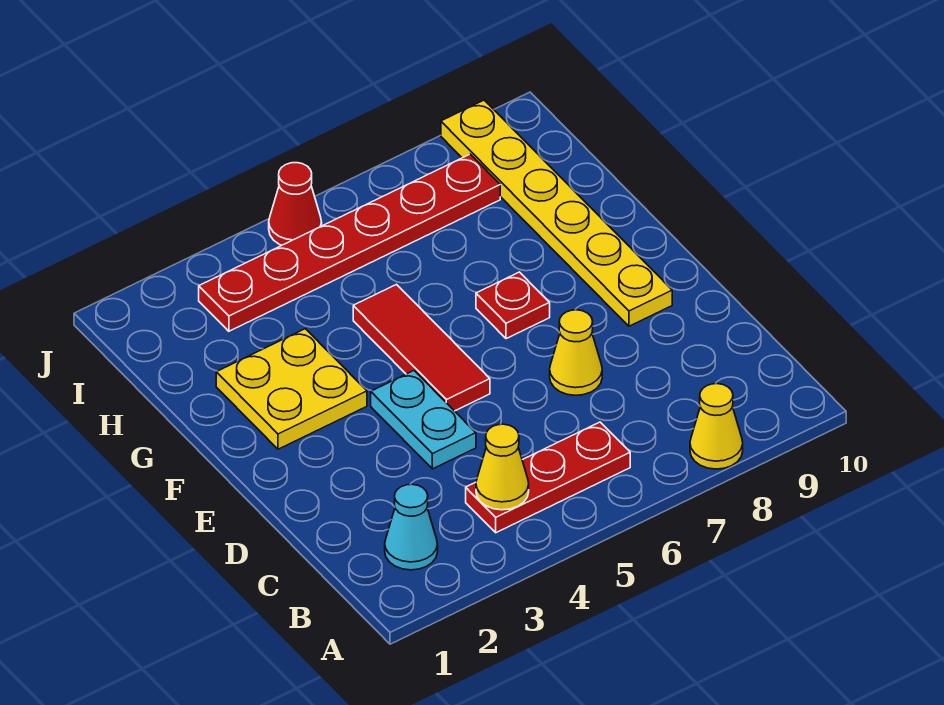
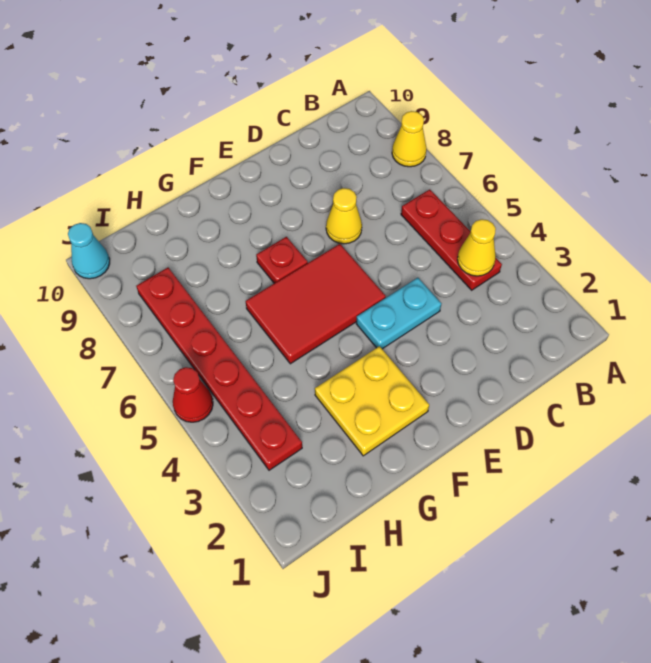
cyan cone B2 level 1 -> cyan cone J10 level 1
red tile E5:G5 level 1 -> red tile E5:G6 level 1
yellow plate E9:J9 level 1 -> none

